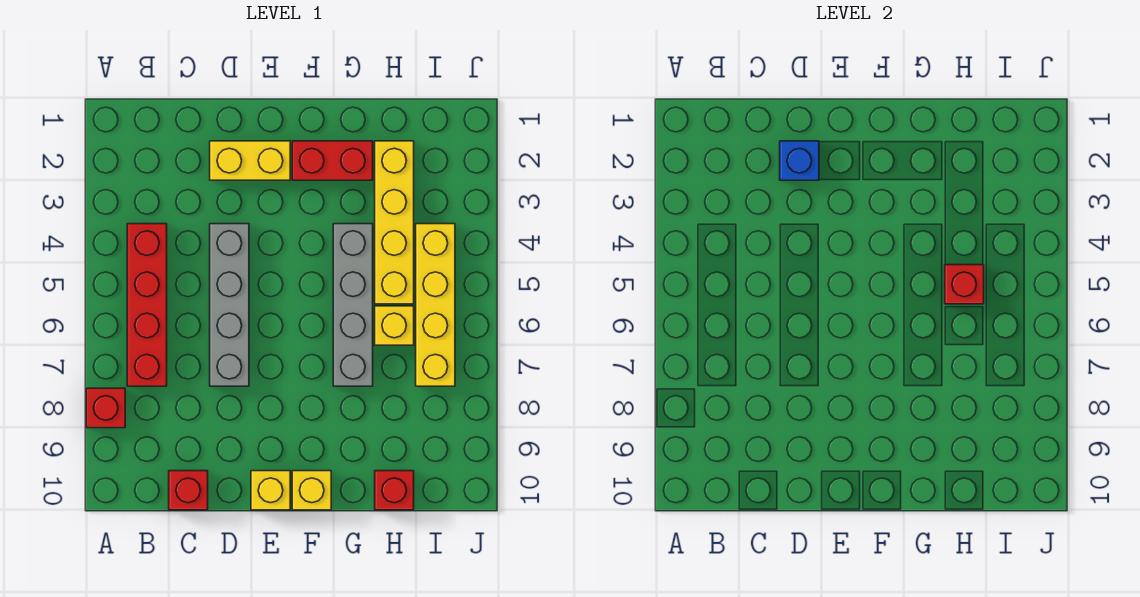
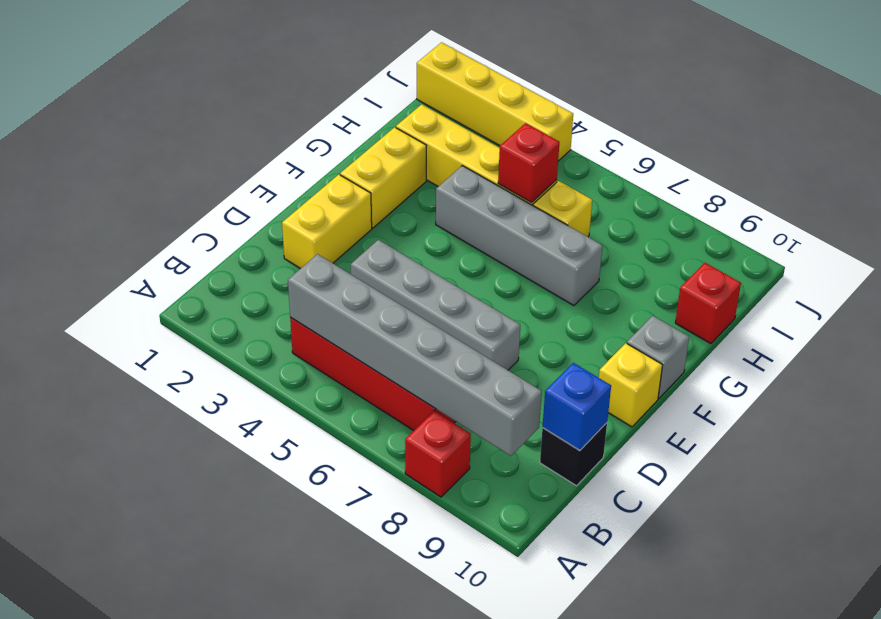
none -> grey brick B4:B9 level 2
red brick C10 level 1 -> black brick C10 level 1
blue brick D2 level 2 -> blue brick C10 level 2
red brick F2:G2 level 1 -> yellow brick F2:G2 level 1
yellow brick F10 level 1 -> grey brick F10 level 1
yellow brick I4:I7 level 1 -> yellow brick J1:J4 level 1

